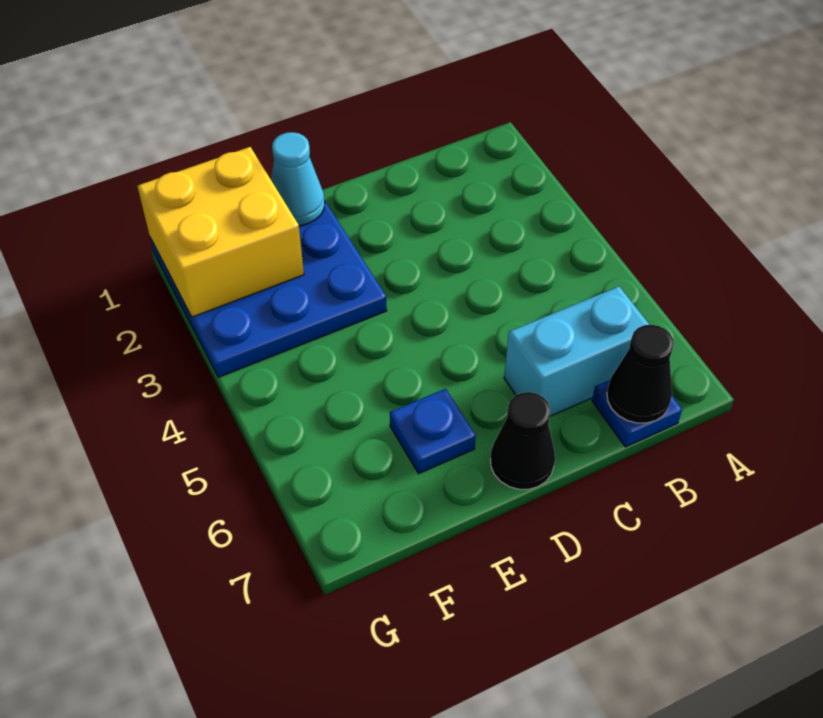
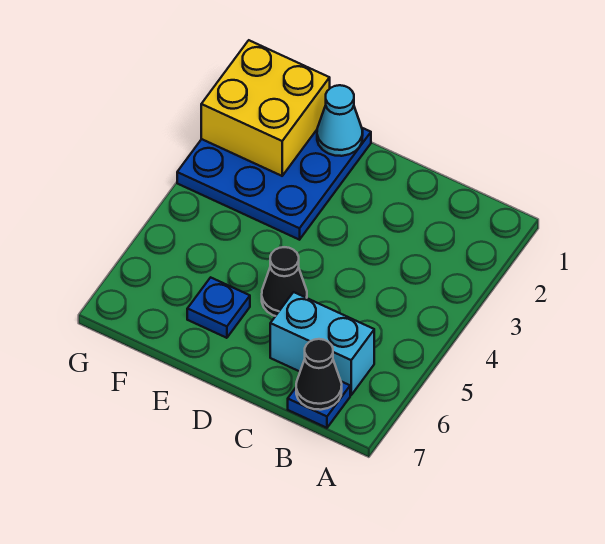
black cone D7 level 1 -> black cone D5 level 1

